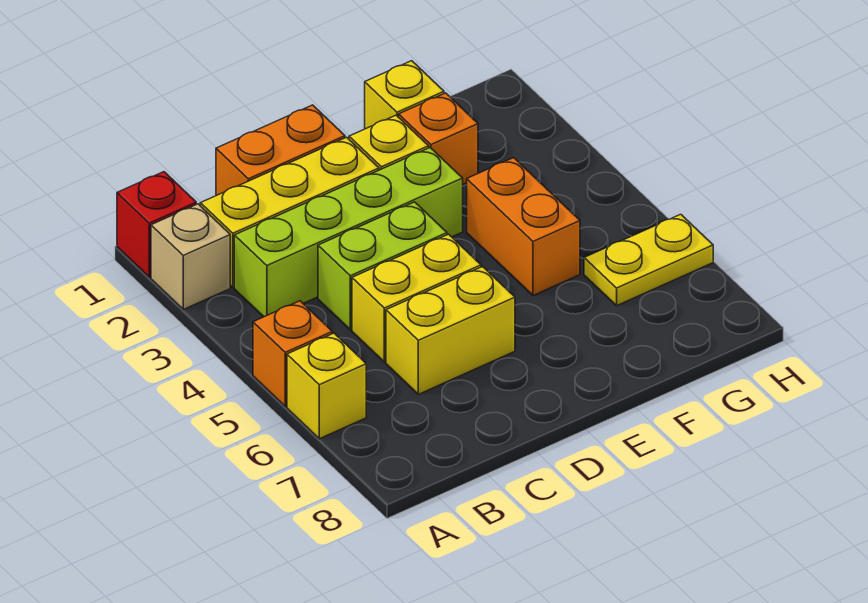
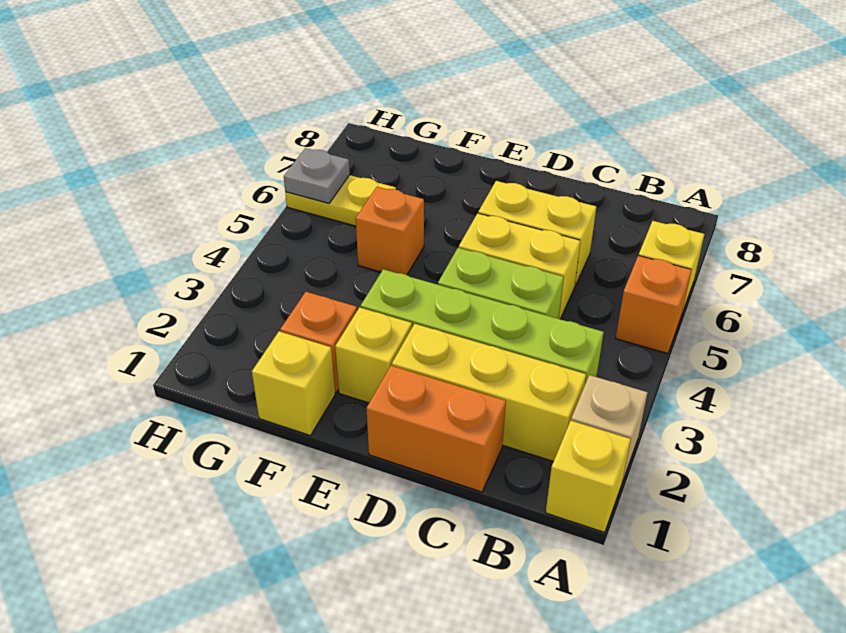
red brick A1 level 1 -> yellow brick A1 level 1
orange brick F4:F5 level 1 -> orange brick F5 level 1
none -> grey plate H6 level 2

